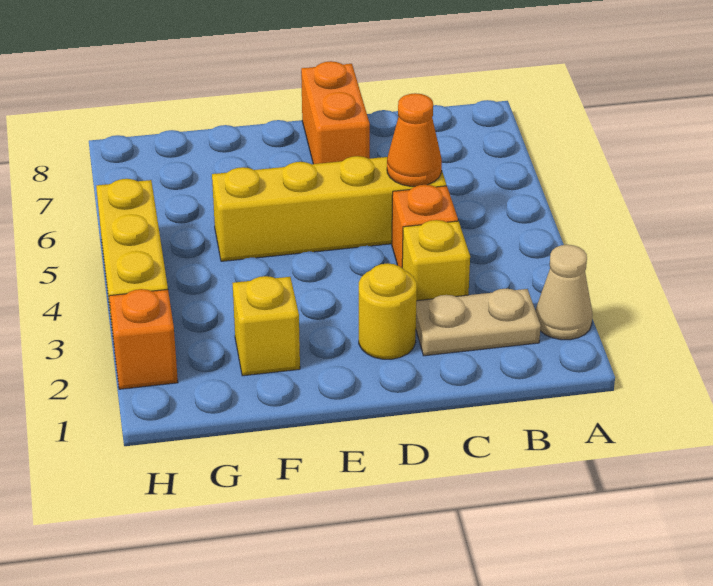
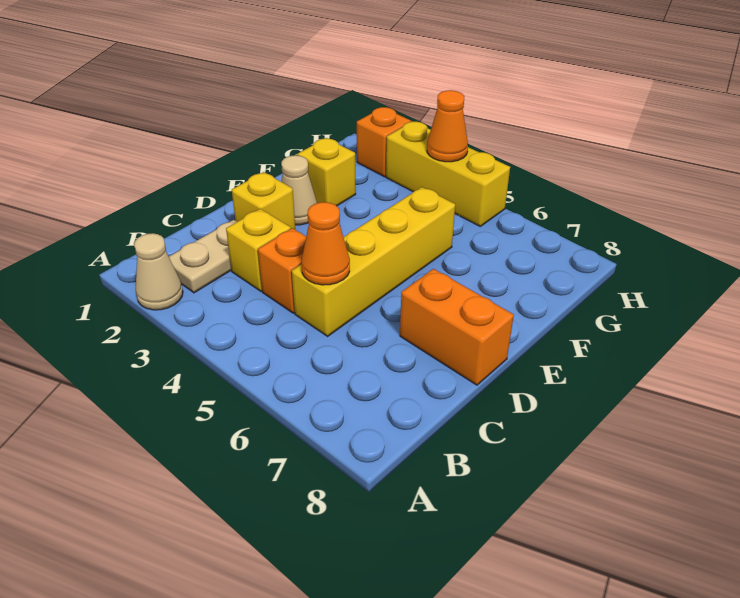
yellow round brick D2 level 1 -> yellow brick D2 level 1
none -> tan cone E2 level 1
none -> orange cone H4 level 2

